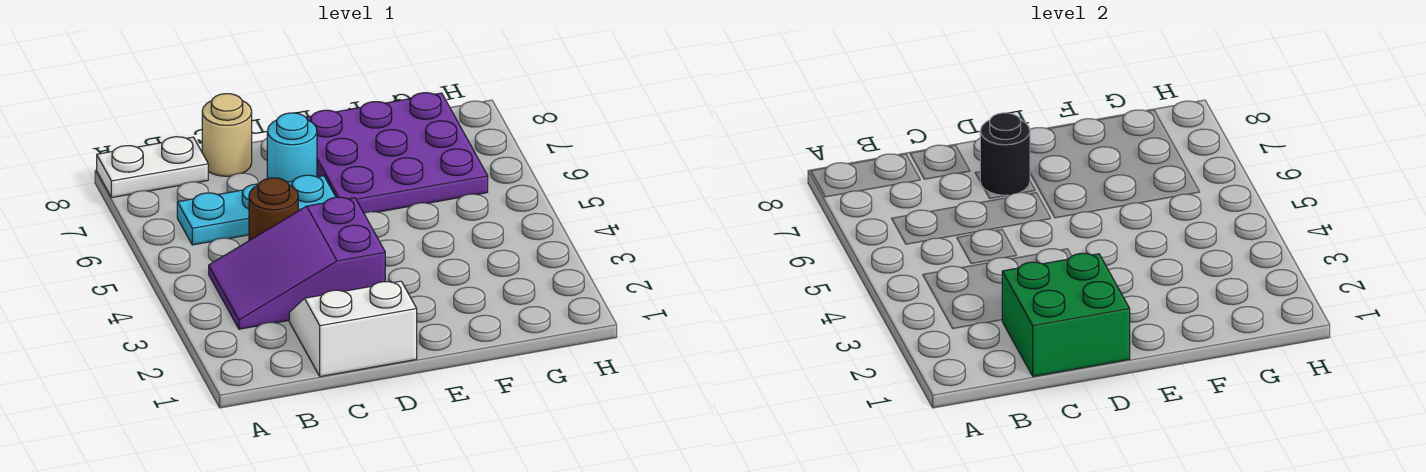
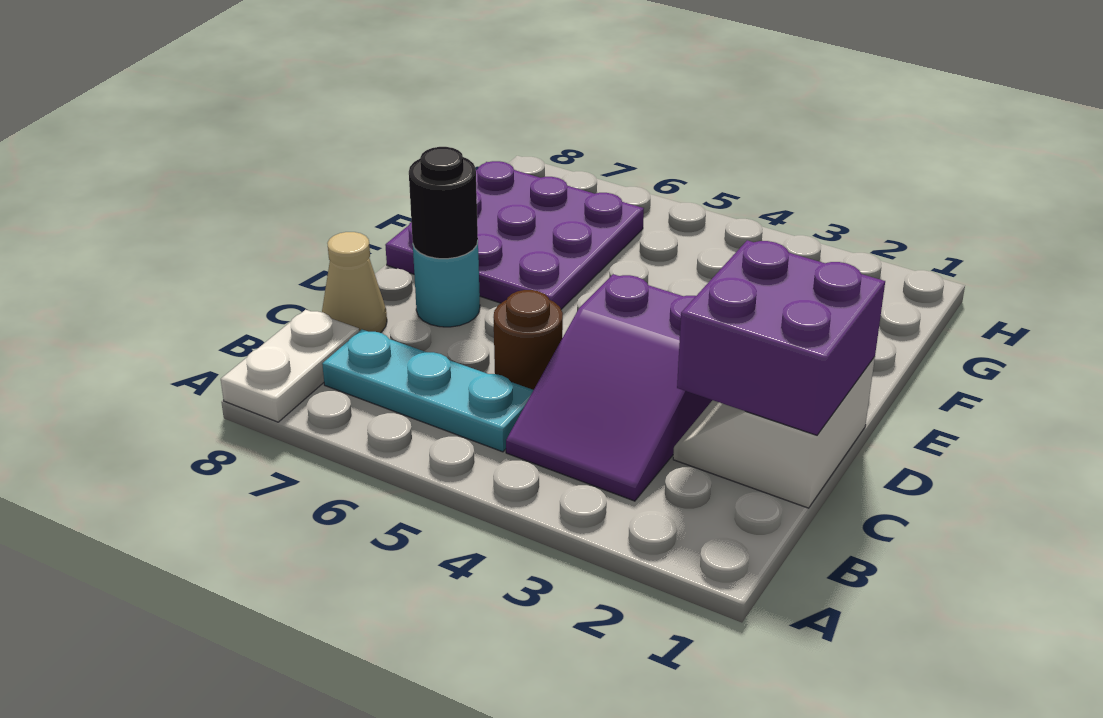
cyan plate B6:D6 level 1 -> cyan plate B5:B7 level 1
green brick C1:D2 level 2 -> purple brick C1:D2 level 2
tan round brick C8 level 1 -> tan cone C8 level 1

